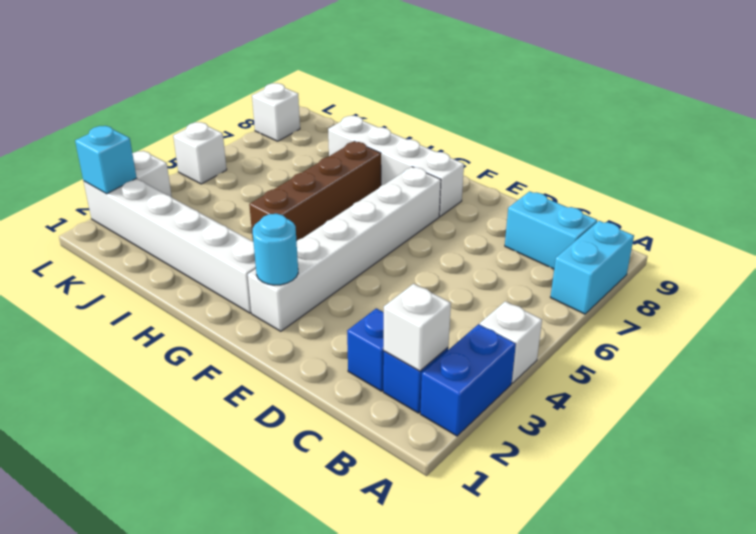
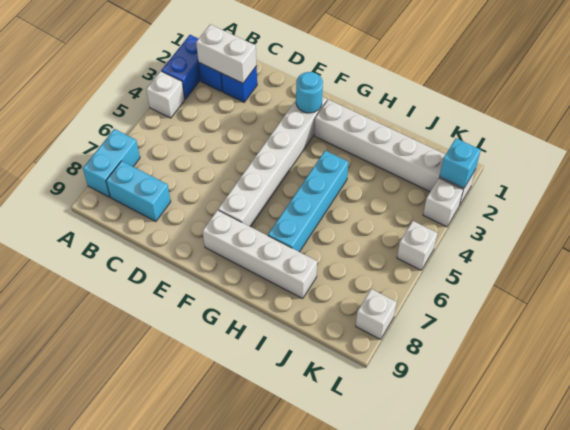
white brick B2 level 2 -> white brick B2:C2 level 2
brown brick H4:H7 level 1 -> cyan brick H4:H7 level 1

